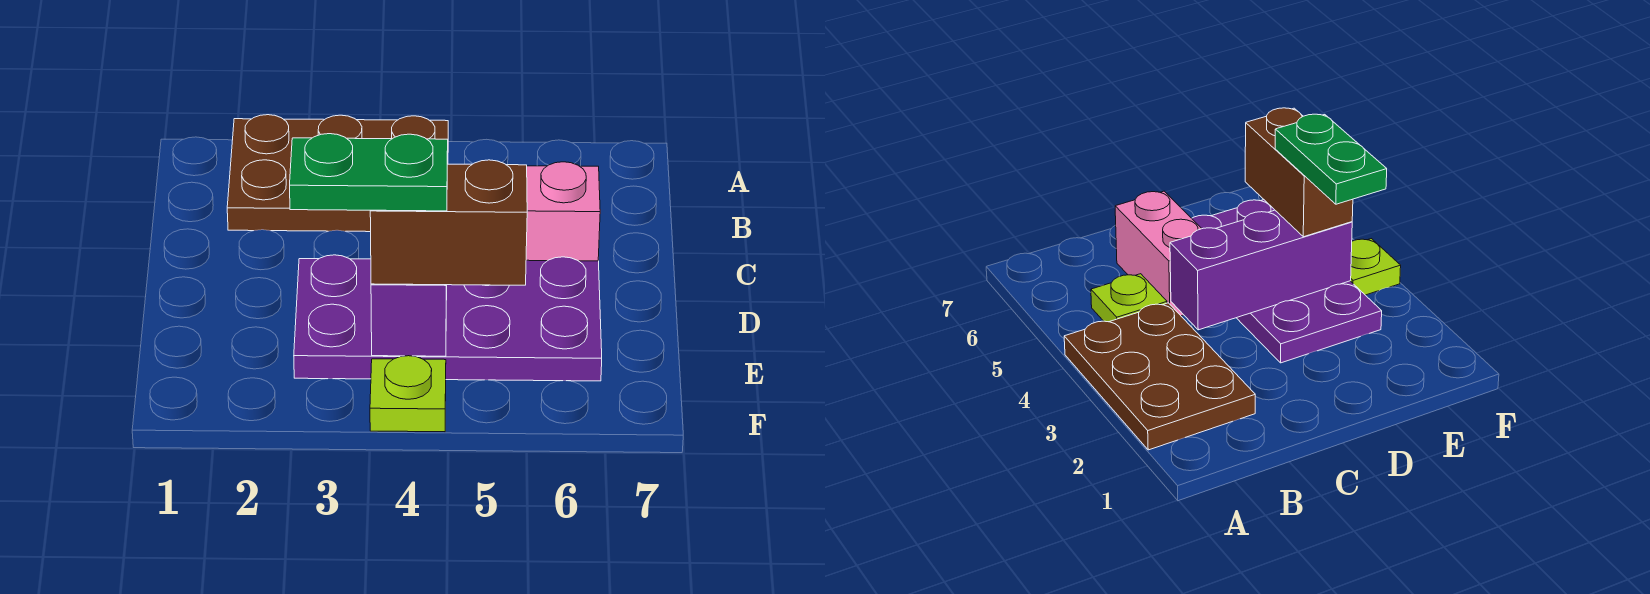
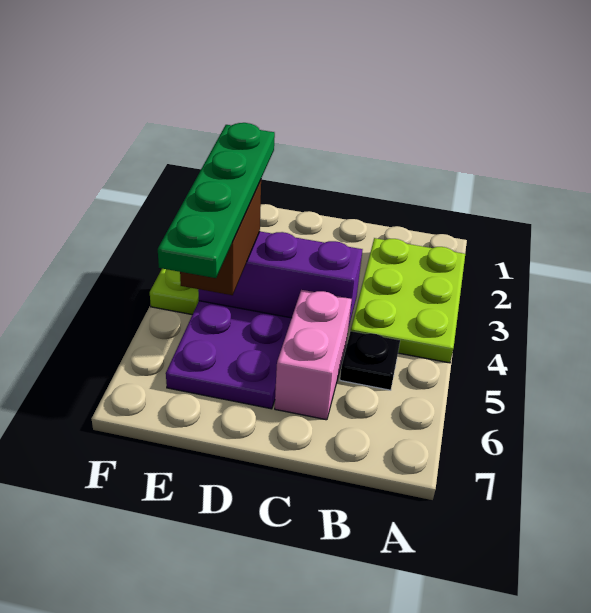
brown plate A2:B4 level 1 -> lime plate A2:B4 level 1
lime plate B5 level 1 -> black plate B5 level 1
green plate E3:E4 level 4 -> green plate E3:E6 level 4

